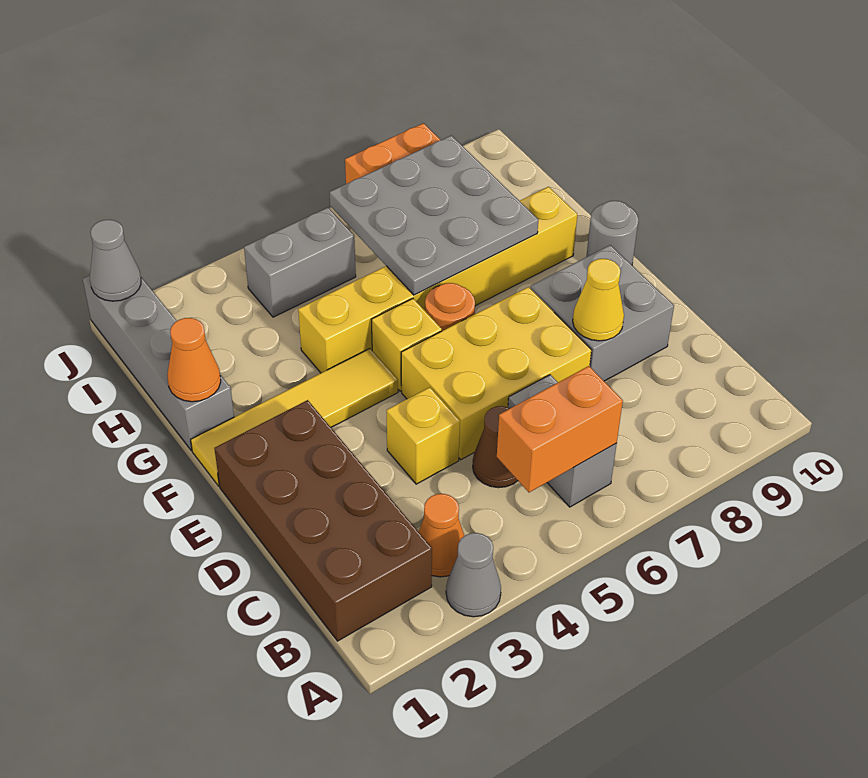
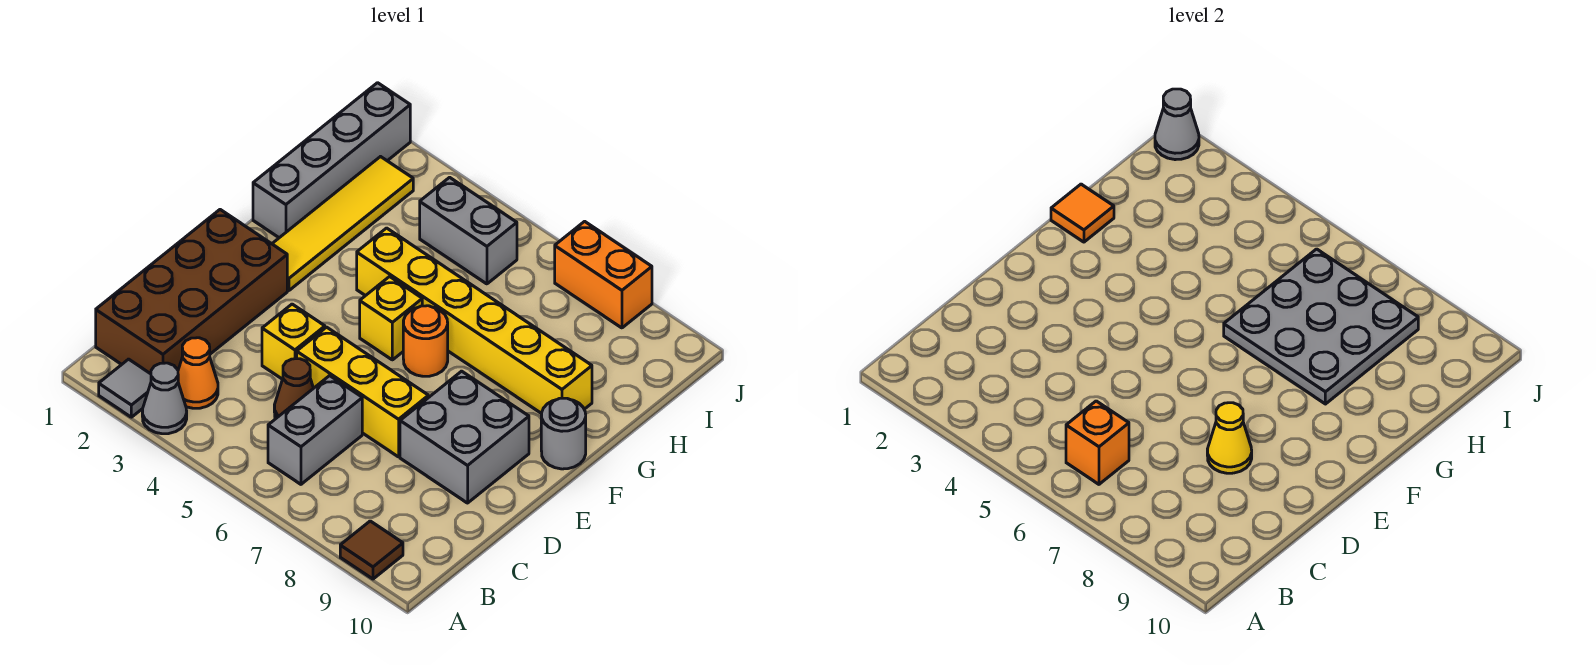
none -> grey tile A2 level 1
none -> brown tile A9 level 1
orange brick B5:B6 level 2 -> orange brick B6 level 2
yellow brick D5:E7 level 1 -> yellow brick D5:D7 level 1
yellow tile F1:F4 level 1 -> yellow tile F2:I2 level 1
orange cone G1 level 2 -> orange tile G1 level 2

